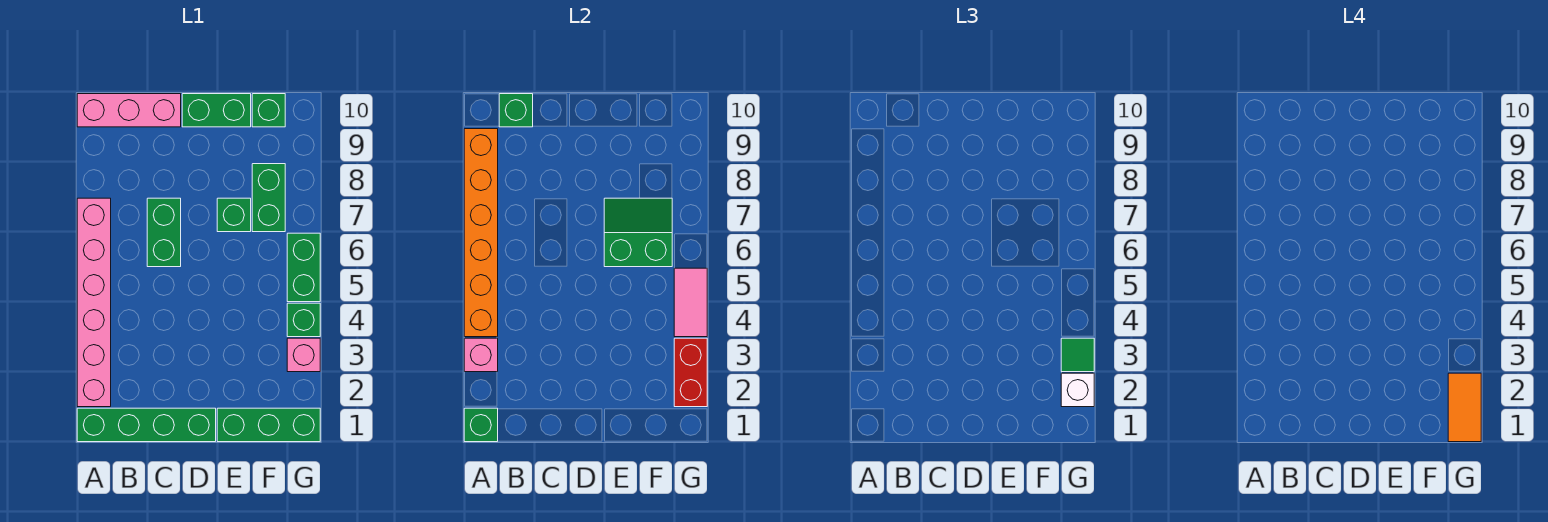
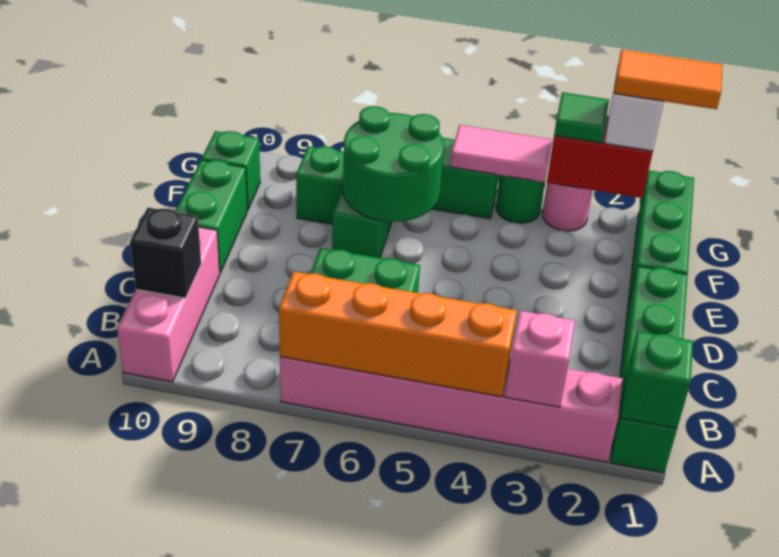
orange brick A4:A9 level 2 -> orange brick A4:A7 level 2
green brick B10 level 2 -> black brick B10 level 2
green slope E6:F7 level 2 top 6 -> green round brick E6:F7 level 2
pink brick G3 level 1 -> pink round brick G3 level 1
green brick G4 level 1 -> green round brick G4 level 1

